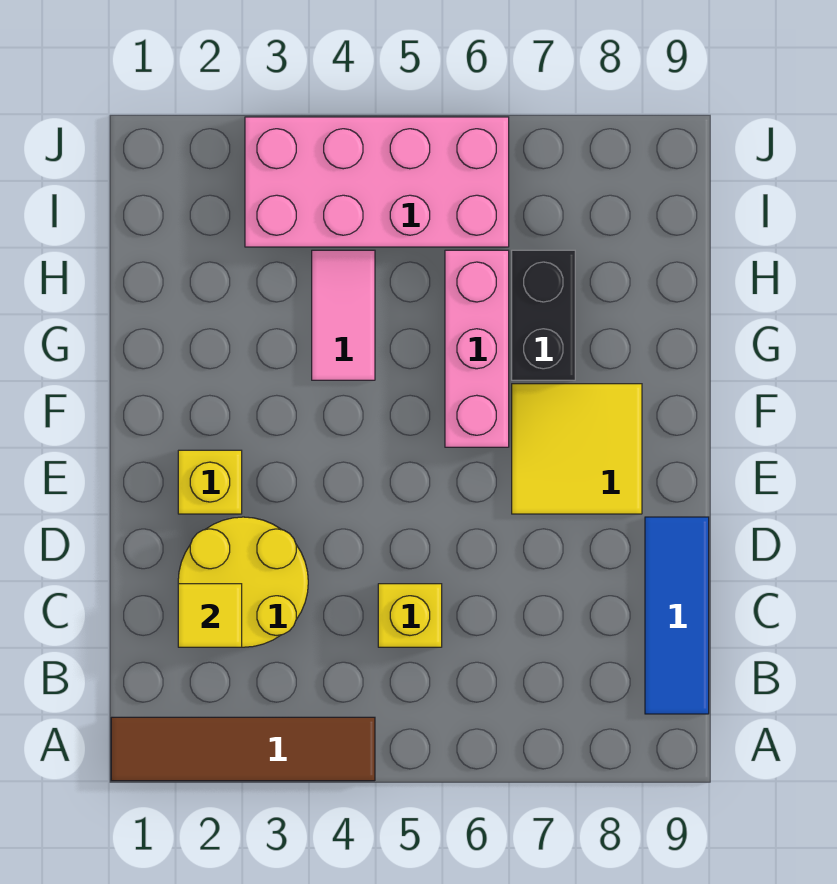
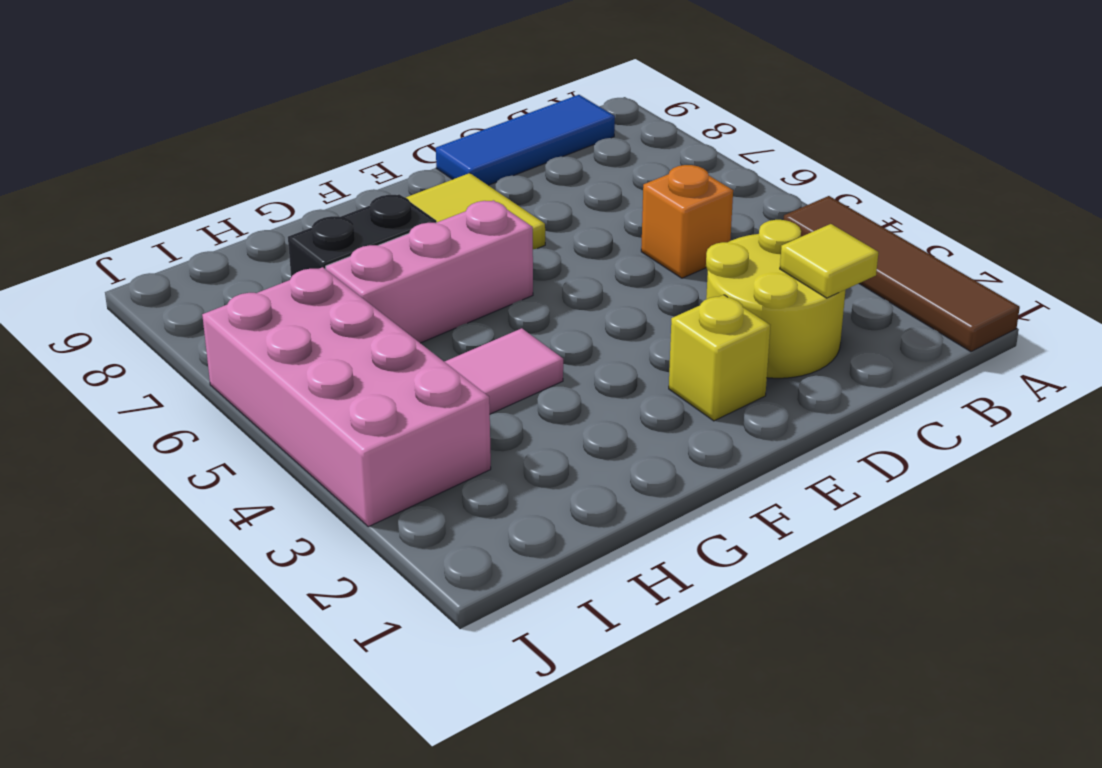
yellow brick C5 level 1 -> orange brick C5 level 1

